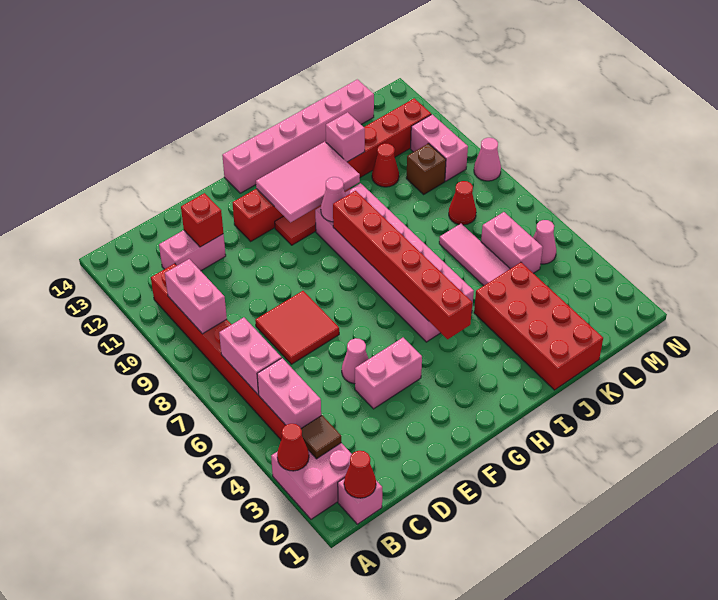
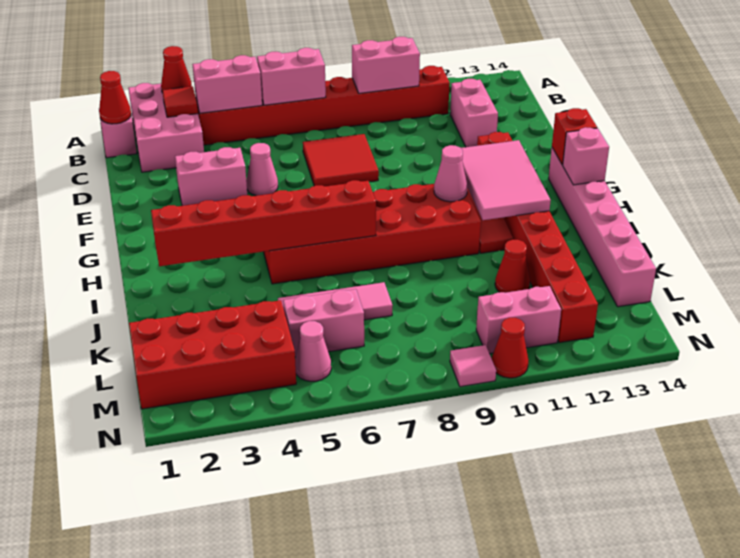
pink brick A2:B3 level 1 -> pink brick A2:C3 level 1
brown tile B3 level 2 -> red tile B3 level 2
red brick D12 level 2 -> red brick G14 level 2
pink brick E4:F4 level 1 -> pink brick E3:E4 level 1
red brick H4:H9 level 2 -> red brick I2:I7 level 2
pink brick H5:I10 level 1 -> red brick H5:I10 level 1
red brick J1:K4 level 1 -> red brick L1:M4 level 1
pink brick J12 level 2 -> pink brick H14 level 2
red cone L8 level 1 -> red cone N10 level 1
brown brick L10 level 1 -> none
pink cone N9 level 1 -> pink tile N9 level 1

